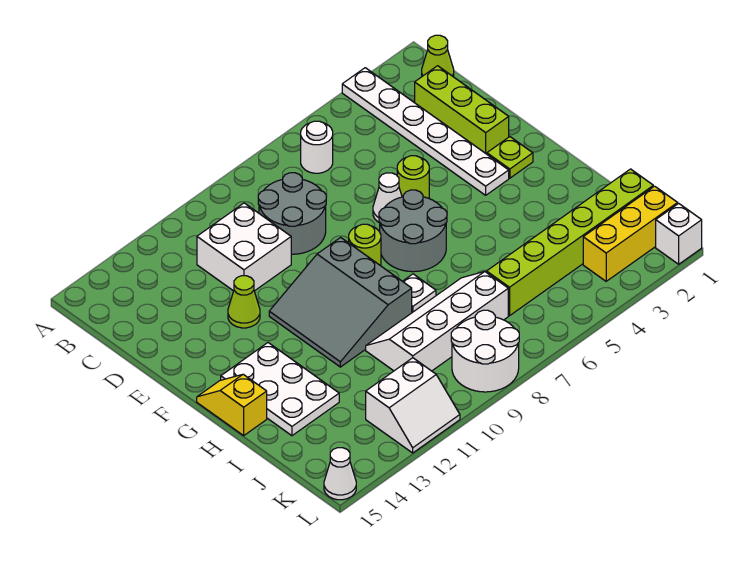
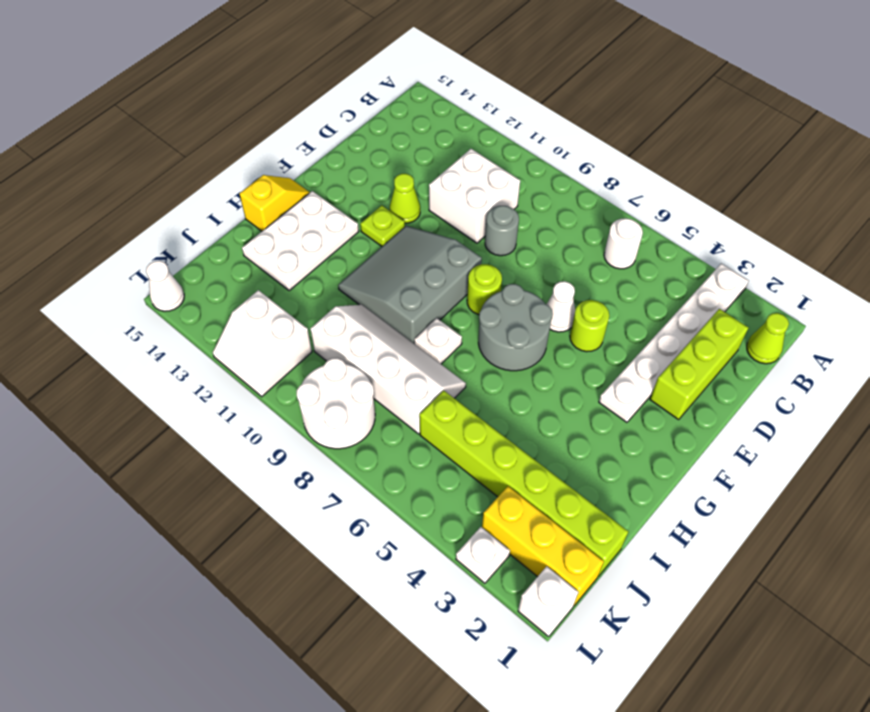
grey round brick C8:D9 level 1 -> grey round brick D9 level 1
lime plate F2 level 1 -> lime plate F12 level 1
none -> white plate L3 level 1

